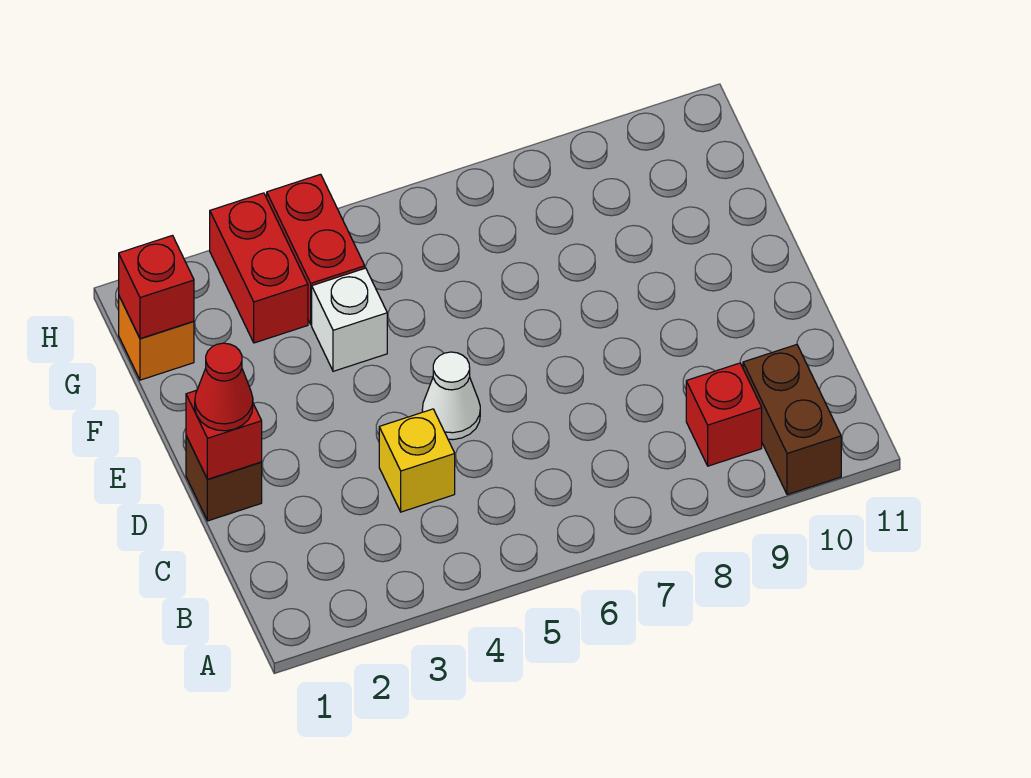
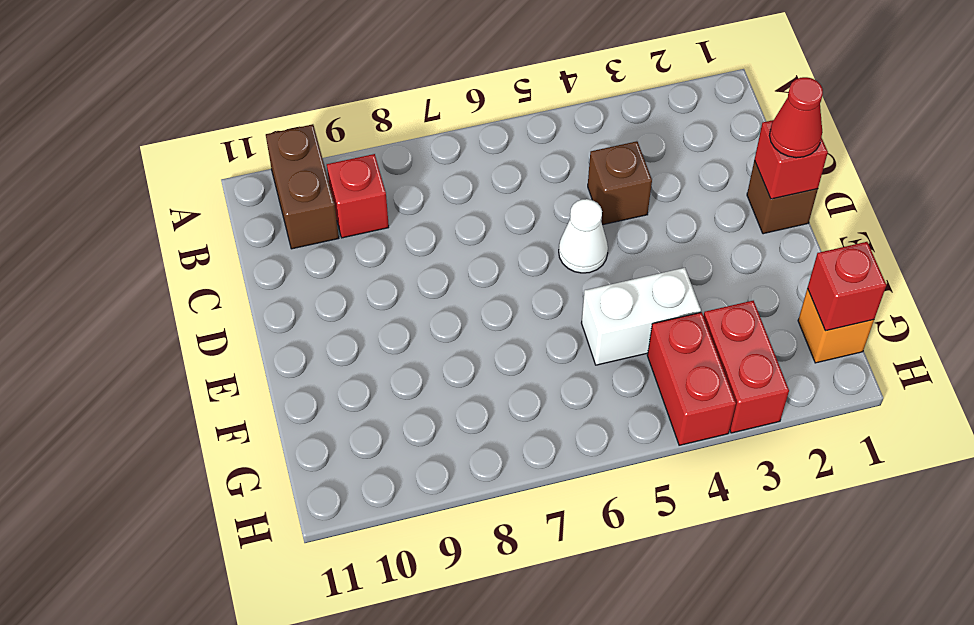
yellow brick C4 level 1 -> brown brick C4 level 1
white brick F4 level 1 -> white brick F4:F5 level 1

